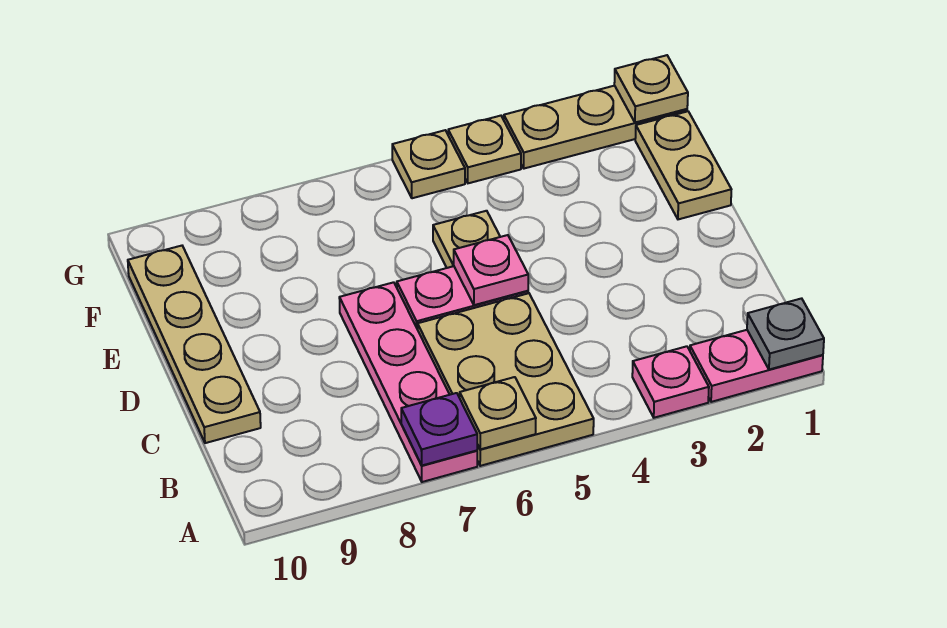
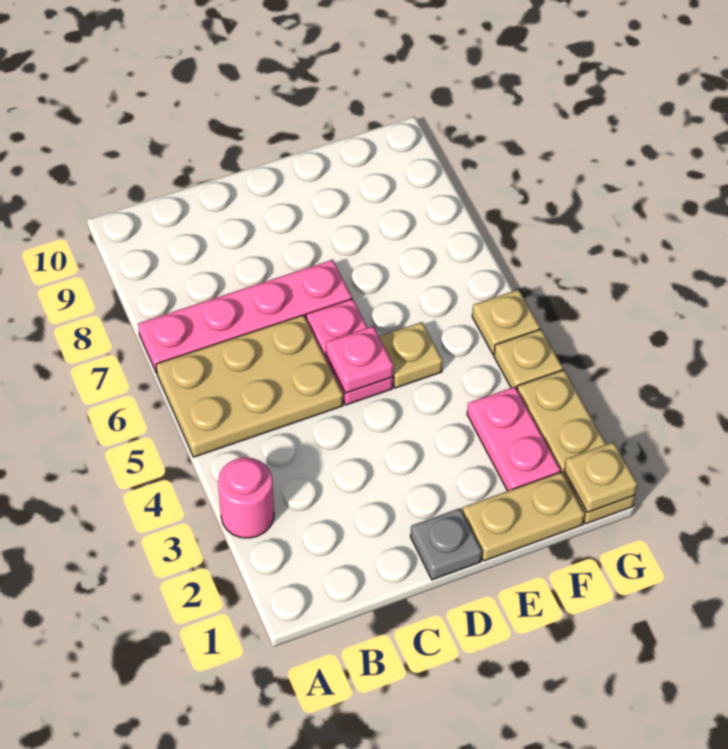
pink plate A1:A2 level 1 -> pink plate F2:F3 level 1
grey plate A1 level 2 -> grey plate D1 level 1
pink plate A3 level 1 -> pink round brick A3 level 1
tan plate A6 level 2 -> none
purple plate A7 level 2 -> none
tan plate C10:F10 level 1 -> none

